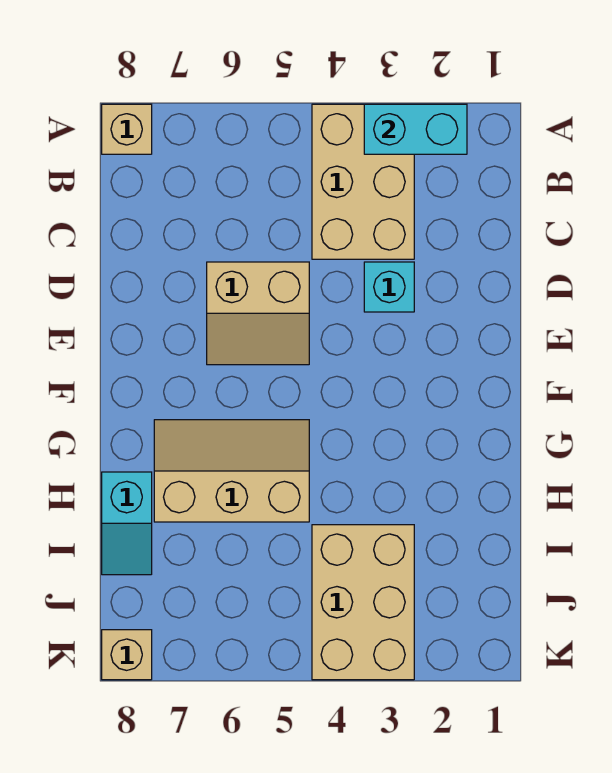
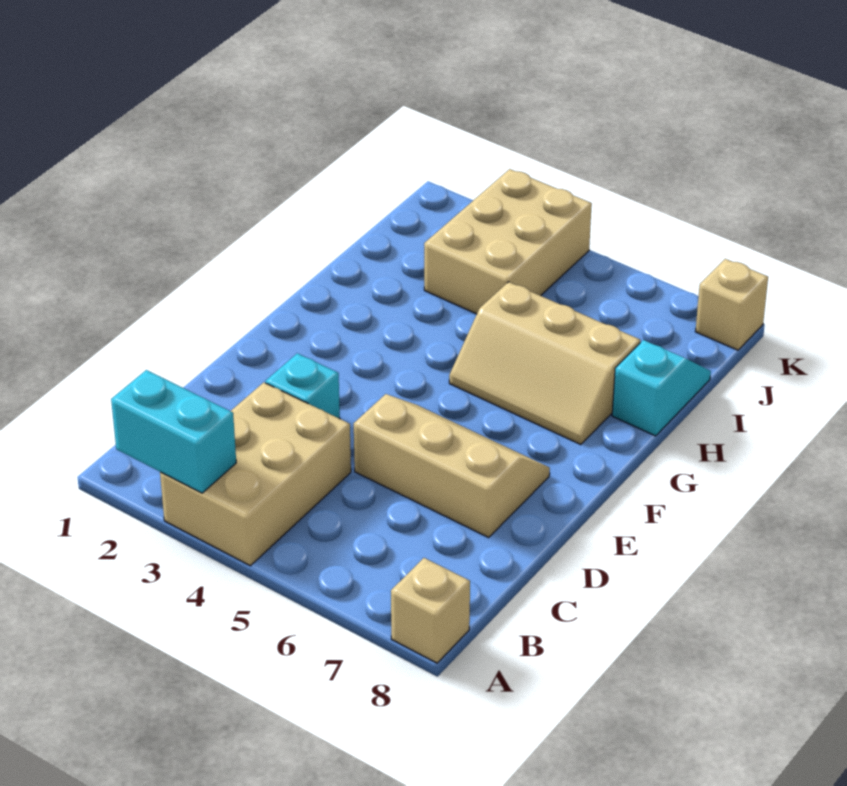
tan slope D5:E6 level 1 top D -> tan slope D5:E7 level 1 top D

